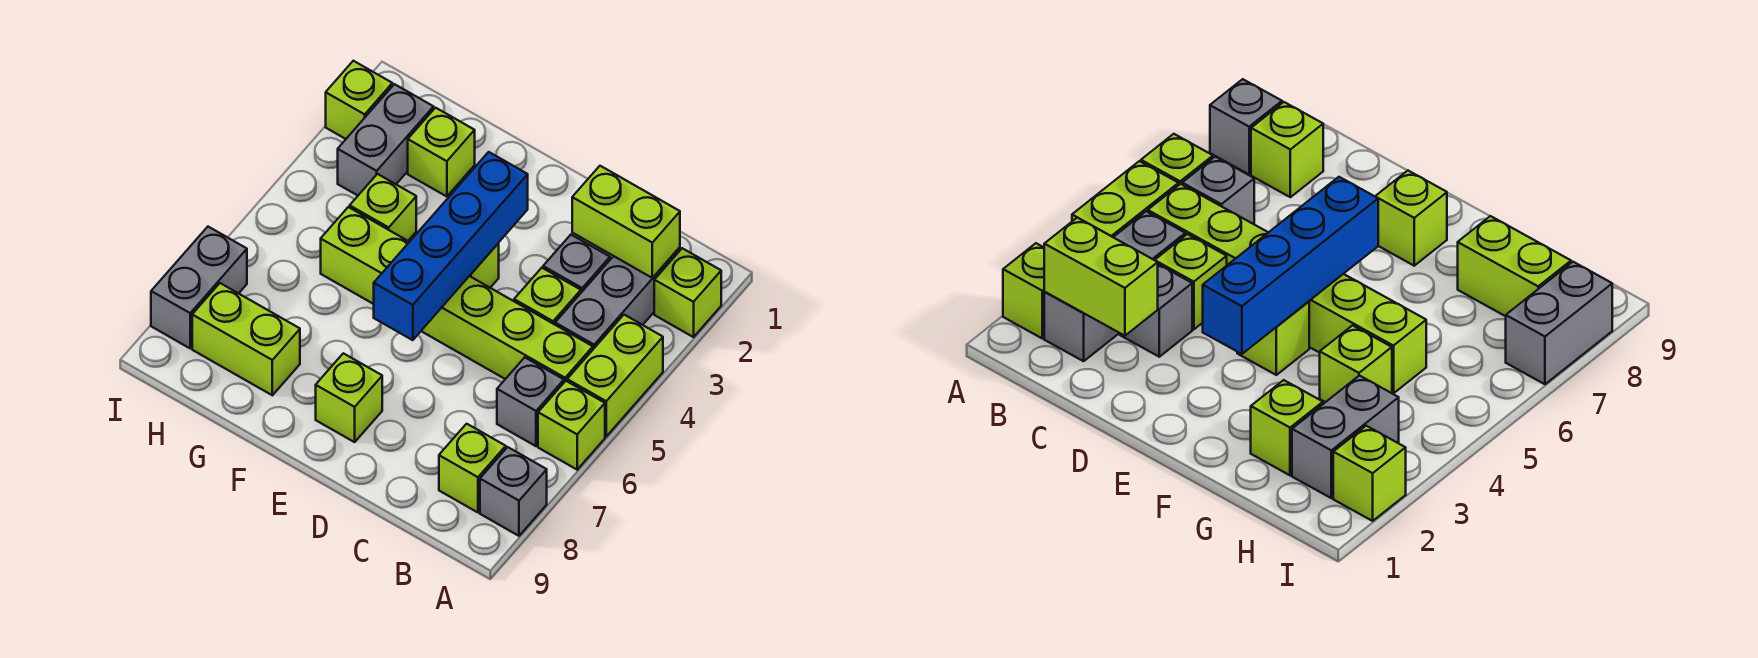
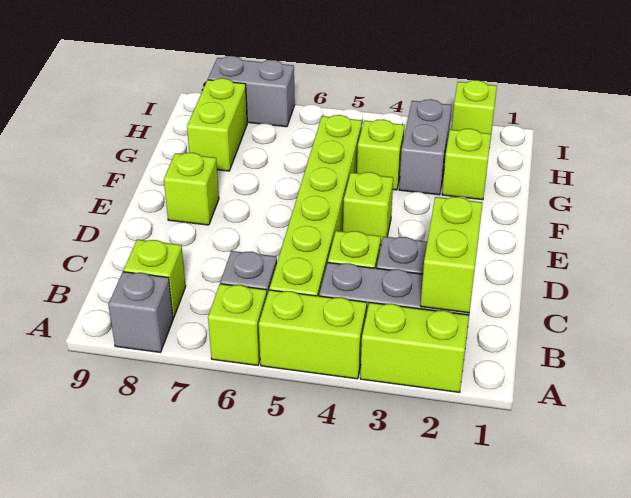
lime brick A2 level 1 -> lime brick A2:A3 level 1
blue brick E3:E6 level 2 -> none
grey brick H2:H3 level 1 -> grey brick G3:H3 level 1

